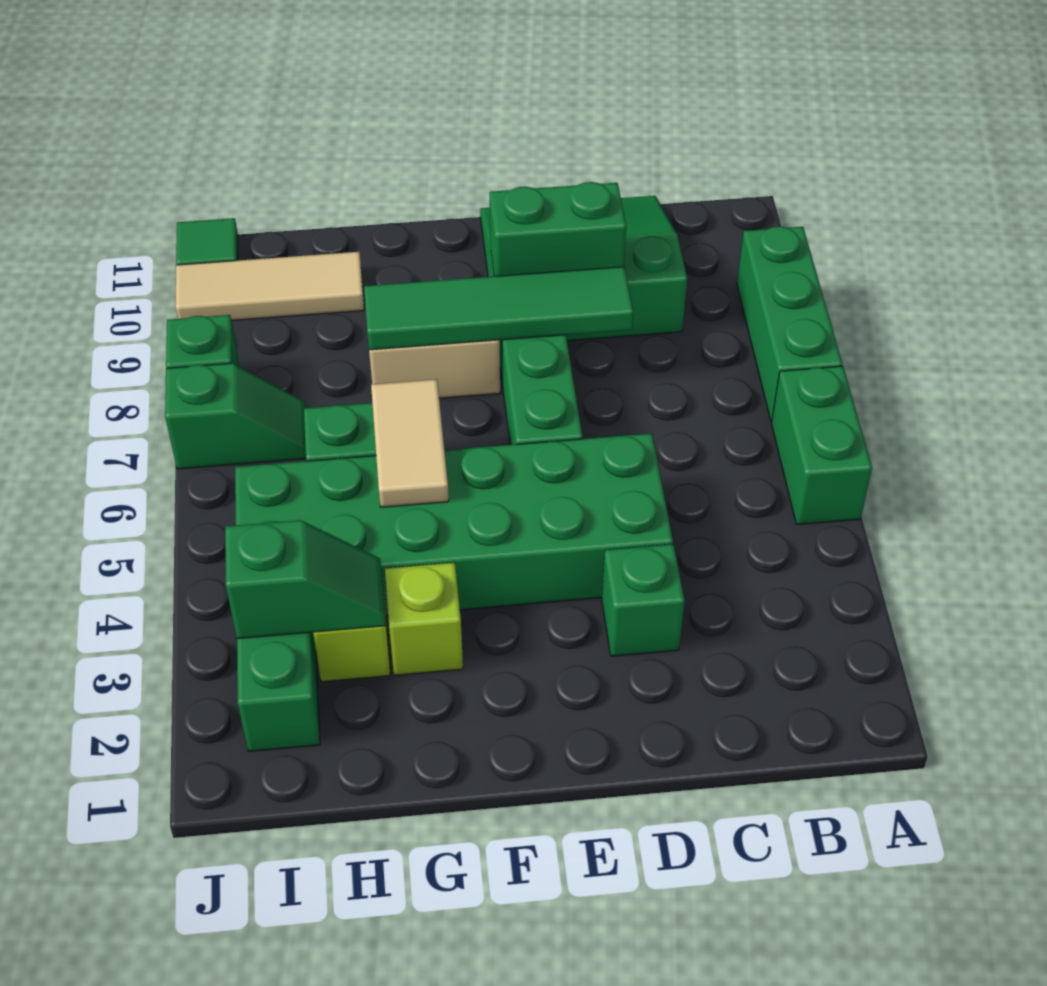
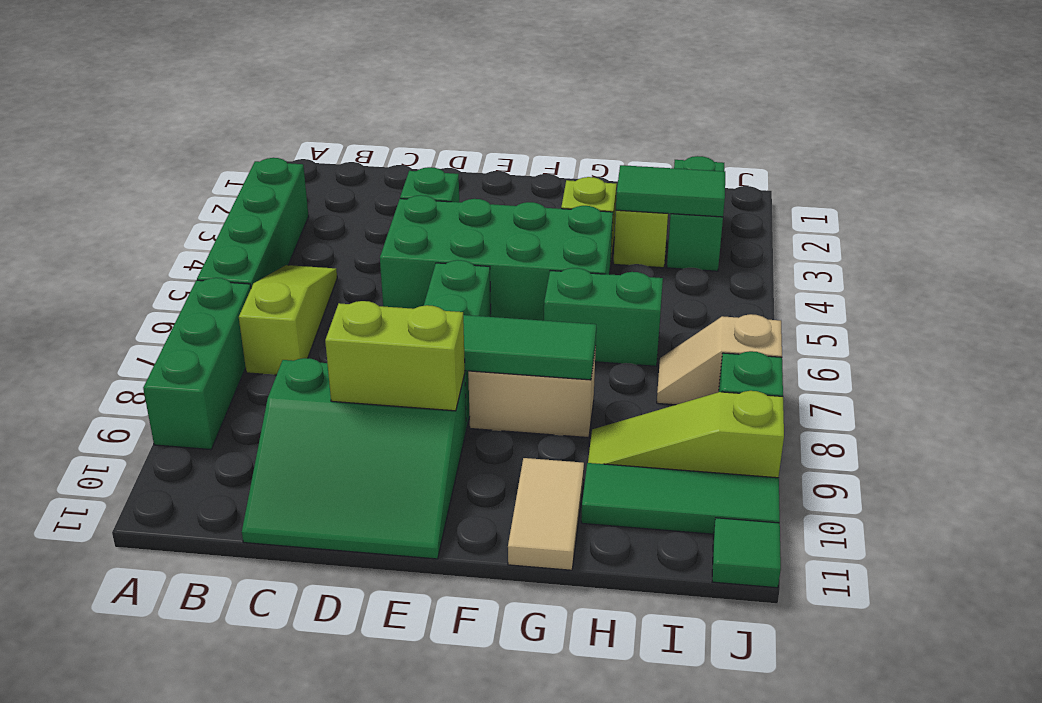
green brick A5:A6 level 1 -> green brick A3:A6 level 1
none -> lime slope B5:B7 level 1 top 7
green brick D4:I5 level 1 -> green brick D4:G5 level 1
green brick D9:E9 level 2 -> lime brick D9:E9 level 2
tan tile G5:G6 level 2 -> tan tile G10:G11 level 1
green slope H3:I3 level 2 top I -> green tile H3:I3 level 2
none -> lime slope H9:J9 level 1 top J
tan tile H10:J10 level 1 -> green tile H10:J10 level 1
green slope I7:J7 level 1 top J -> tan slope I7:J7 level 1 top J

